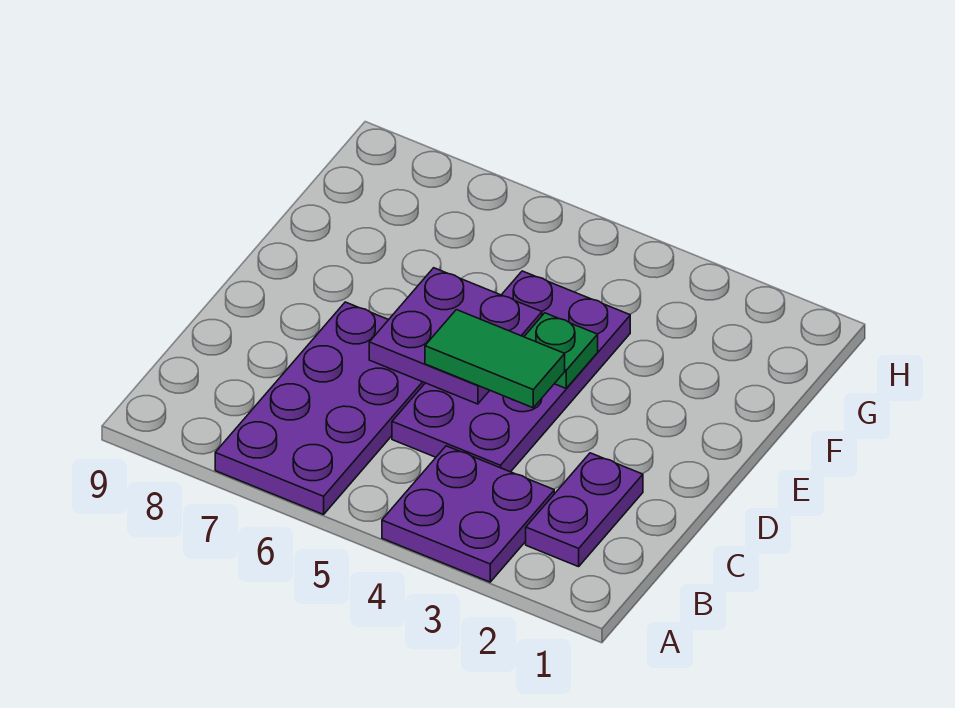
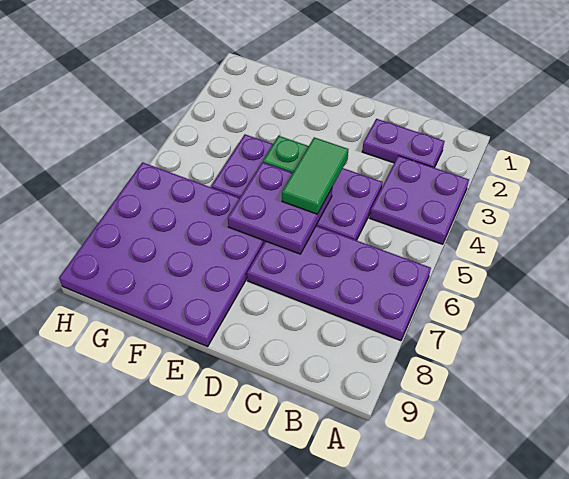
none -> purple plate E6:H9 level 1

